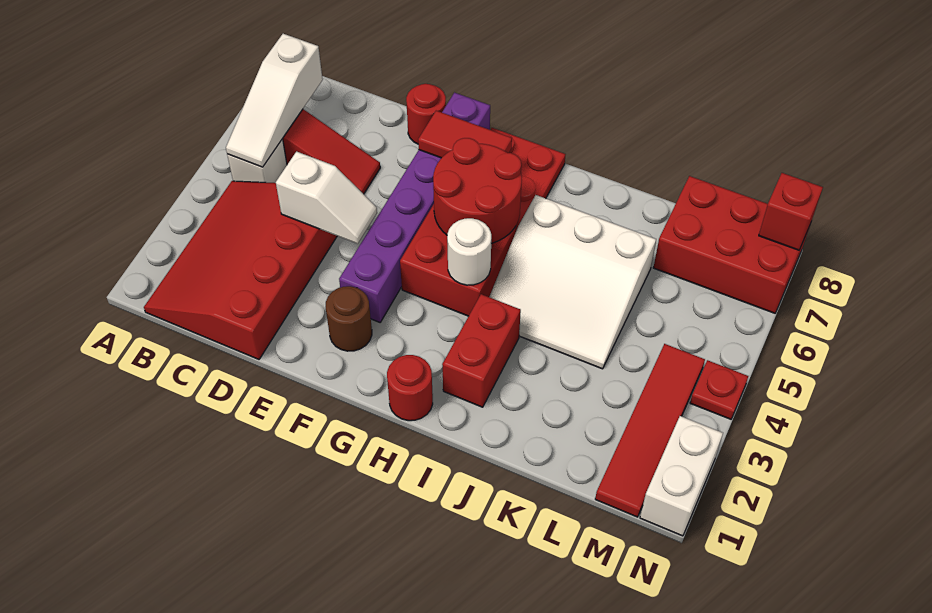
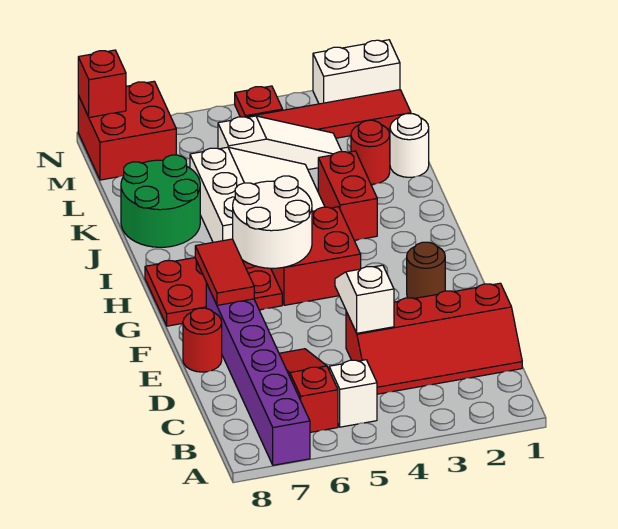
red slope B1:D4 level 1 top D -> red slope C1:D4 level 1 top D
white slope B5:B7 level 2 top 7 -> white slope L3:L5 level 1 top 5
purple brick F3:F8 level 1 -> purple brick A7:F7 level 1
red round brick G5:H6 level 2 -> white round brick G5:H6 level 2
red round brick H1 level 1 -> red round brick K2 level 1
white round brick H4 level 2 -> white round brick K1 level 1
red brick I2:I3 level 1 -> red brick I3:J3 level 1
none -> green round brick J7:K8 level 1
red brick L7:N8 level 1 -> red brick M7:N8 level 1

